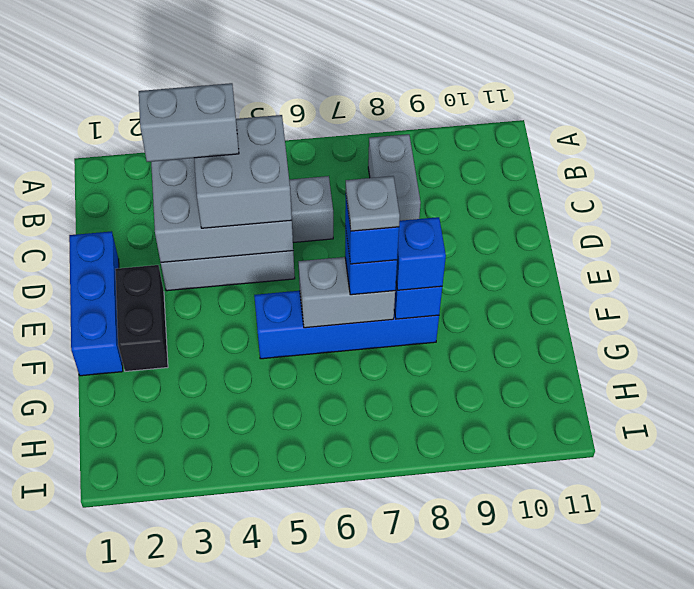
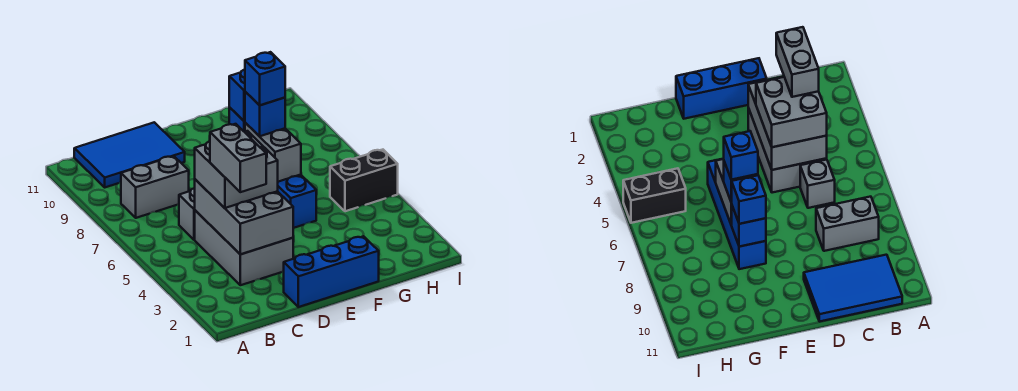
none -> blue tile B10:D11 level 1
black brick E2:F2 level 1 -> black brick H5:I5 level 1
grey plate F7 level 5 -> none

